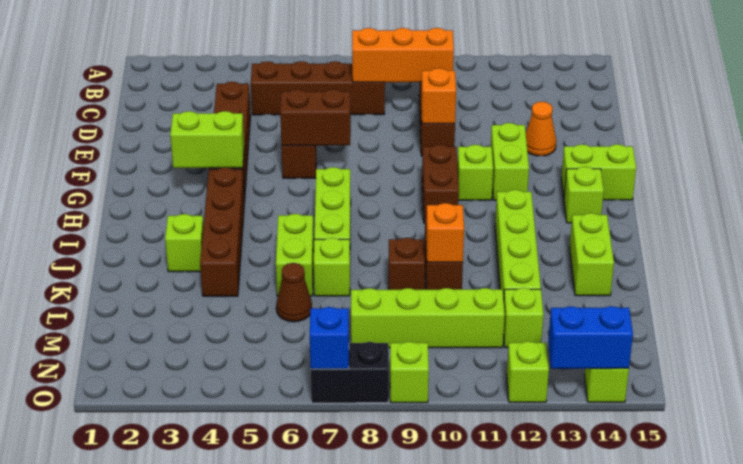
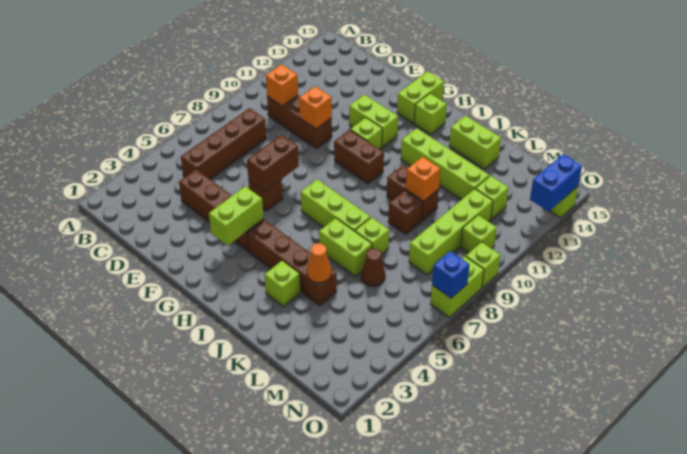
orange brick C8:C10 level 2 -> orange brick C10 level 2
orange cone E13 level 1 -> orange cone K4 level 2
black brick O7:O8 level 1 -> lime brick O7:O8 level 1
lime brick O12 level 1 -> lime brick N10 level 1

